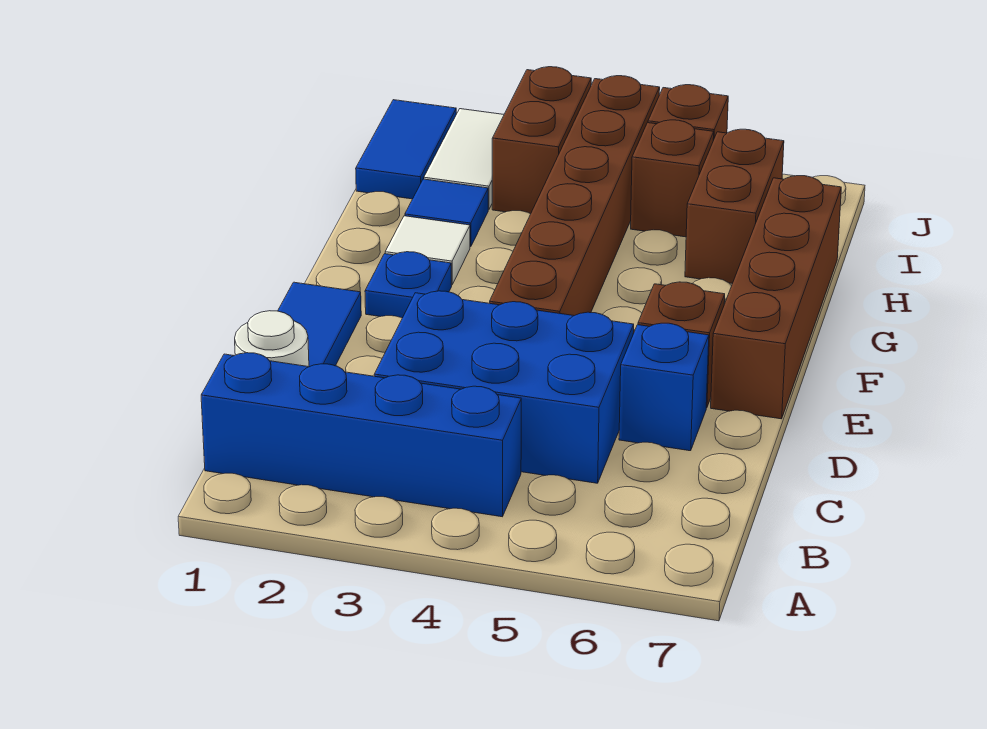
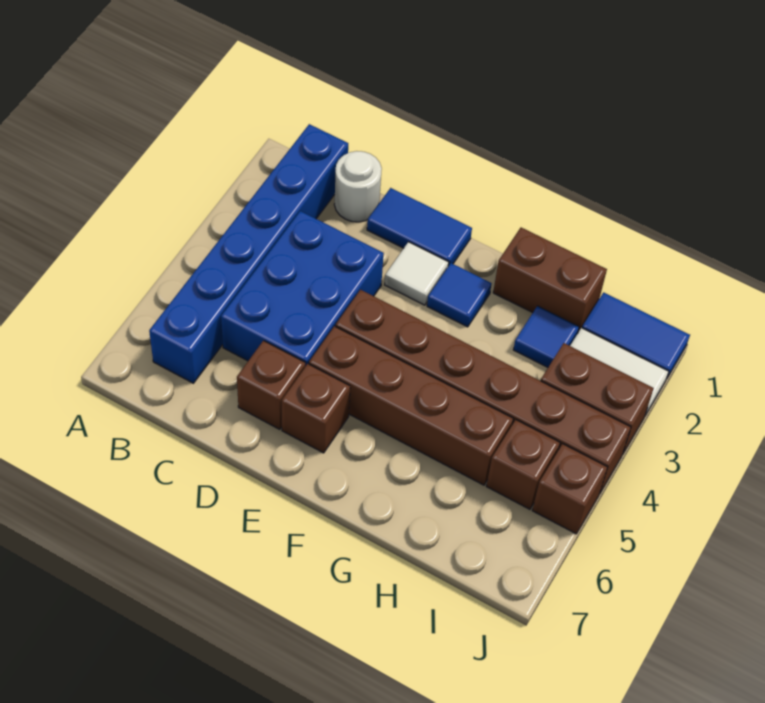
blue brick B1:B4 level 1 -> blue brick B1:B6 level 1
blue brick D6 level 1 -> brown brick D6 level 1
brown brick E7:H7 level 1 -> brown brick E5:H5 level 1
blue plate F2 level 1 -> blue tile F2 level 1
white tile G2 level 1 -> white tile E2 level 1
brown brick H6:I6 level 1 -> brown brick G1:H1 level 1

